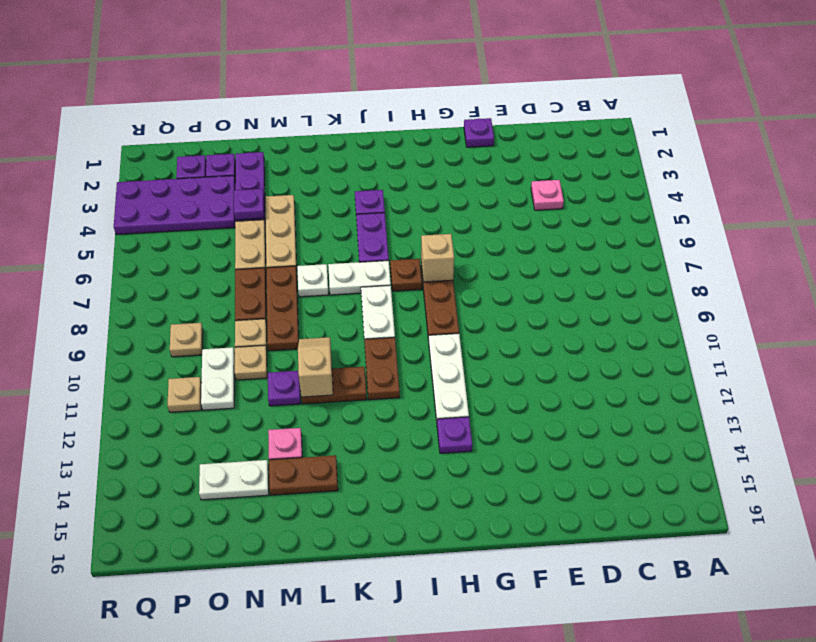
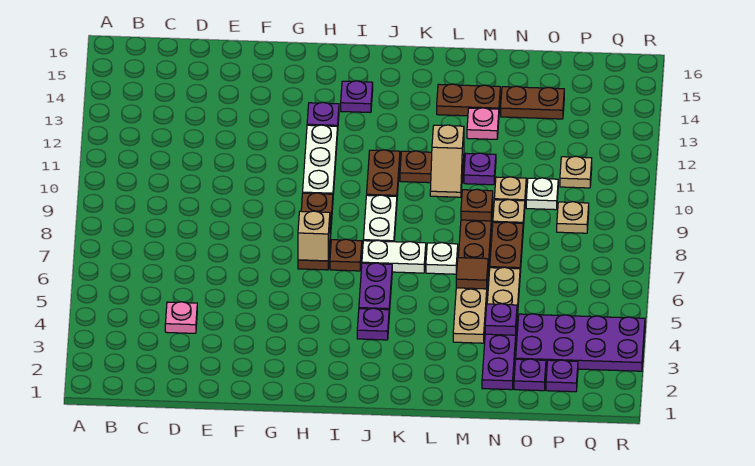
purple plate F1 level 1 -> purple plate I14 level 1
none -> brown tile M6 level 2
none -> brown plate M9 level 2
white plate N14:O14 level 1 -> brown plate N14:O14 level 1
white plate O10:O11 level 1 -> white plate O10 level 1

